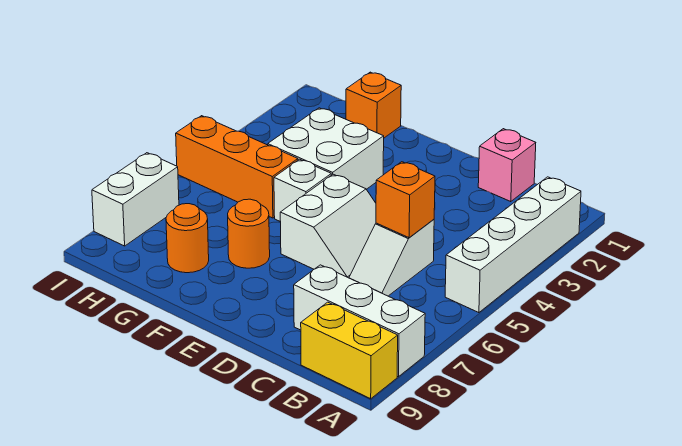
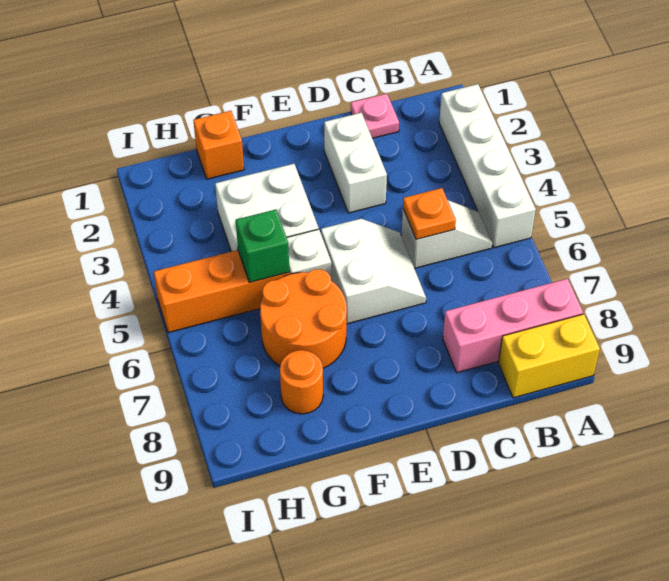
white brick A8:C8 level 1 -> pink brick A8:C8 level 1
pink brick C1 level 1 -> pink plate C1 level 1
white slope C5:C6 level 1 top 5 -> white slope B5:C5 level 1 top C
orange brick C5 level 2 -> orange plate C5 level 2
orange round brick F7 level 1 -> orange round brick F6:G7 level 1
none -> green brick G5 level 2
white brick I7:I8 level 1 -> white brick D2:D3 level 1

